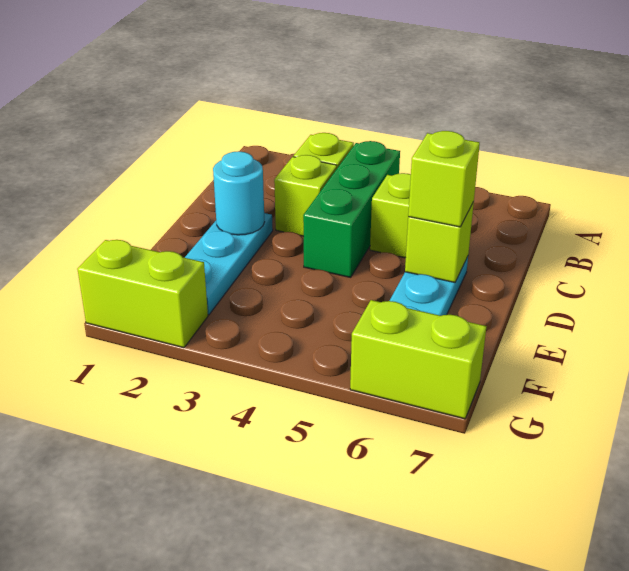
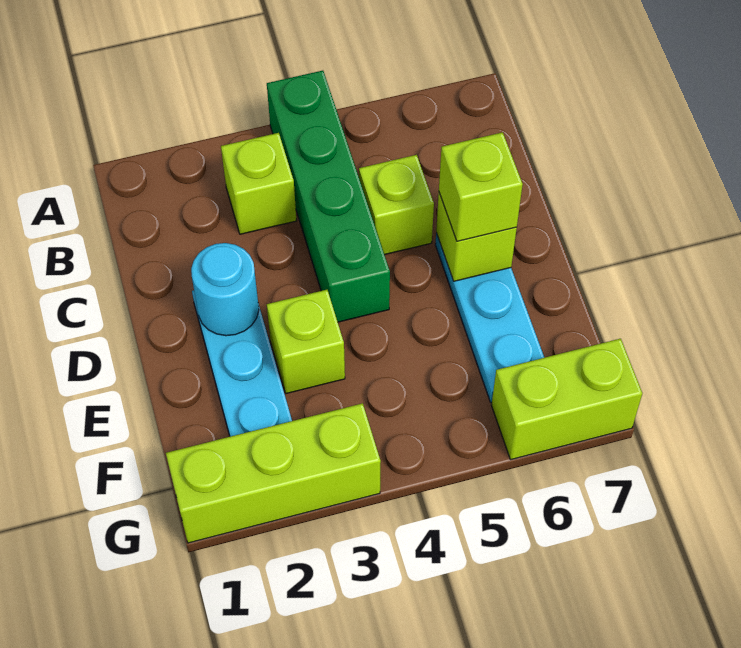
green brick B4:D4 level 1 -> green brick A4:D4 level 1
lime brick C3 level 1 -> lime brick E3 level 1
lime brick G1:G2 level 1 -> lime brick G1:G3 level 1

